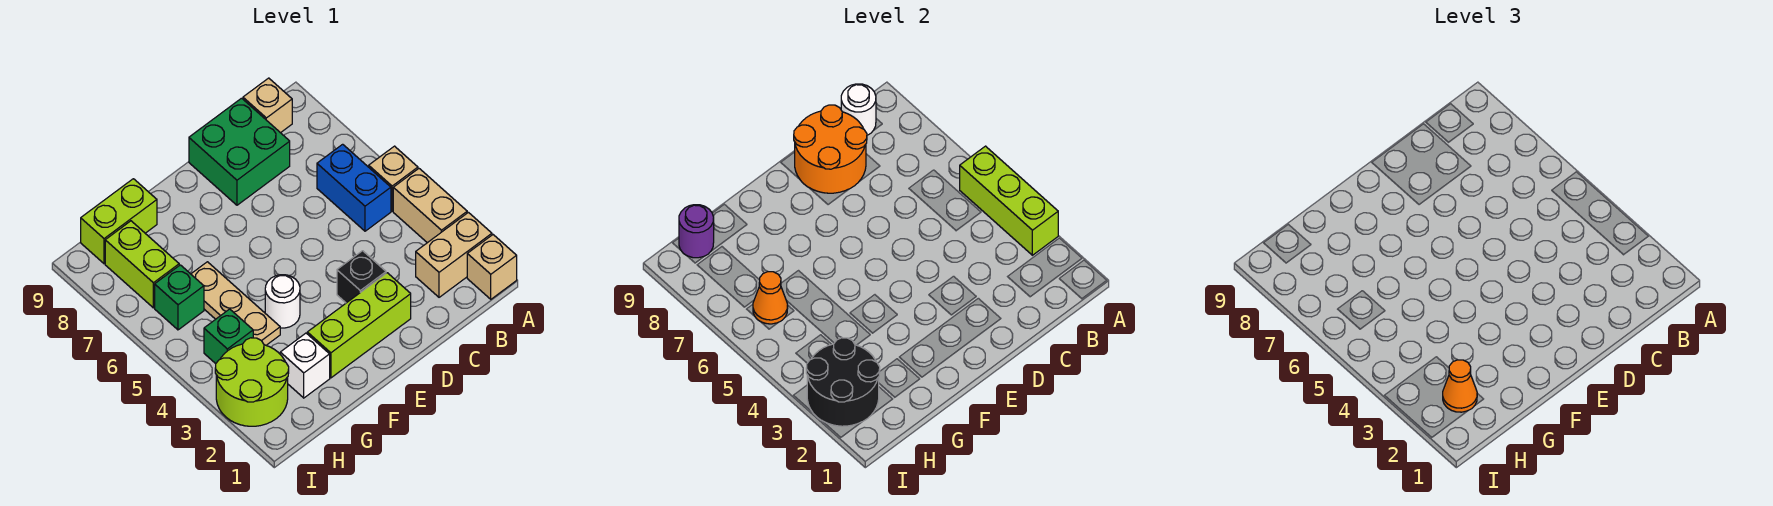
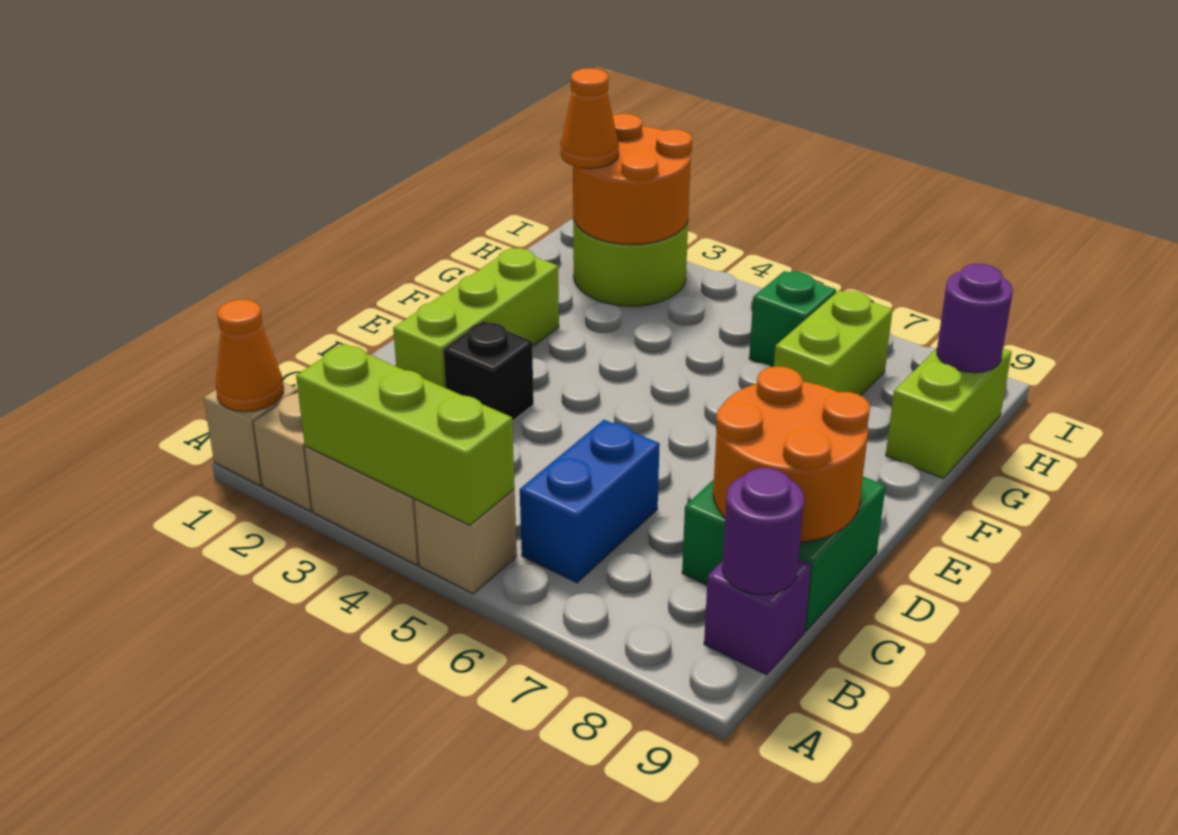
blue brick B5:B6 level 1 -> blue brick B6:C6 level 1
tan brick B9 level 1 -> purple brick B9 level 1
white round brick B9 level 2 -> purple round brick B9 level 2
white round brick F4 level 1 -> none
white brick G2 level 1 -> none
tan plate G4:G6 level 1 -> none
black round brick H2:I3 level 2 -> orange round brick H2:I3 level 2
green brick H4 level 1 -> none
orange cone H6 level 2 -> orange cone A1 level 2
lime brick H7:H8 level 1 -> lime brick G7:H7 level 1

